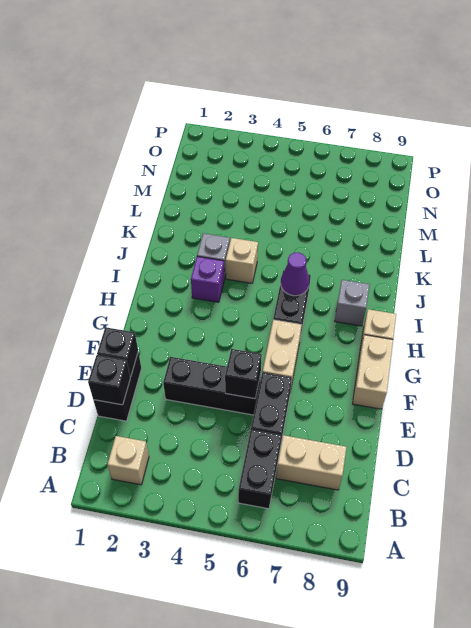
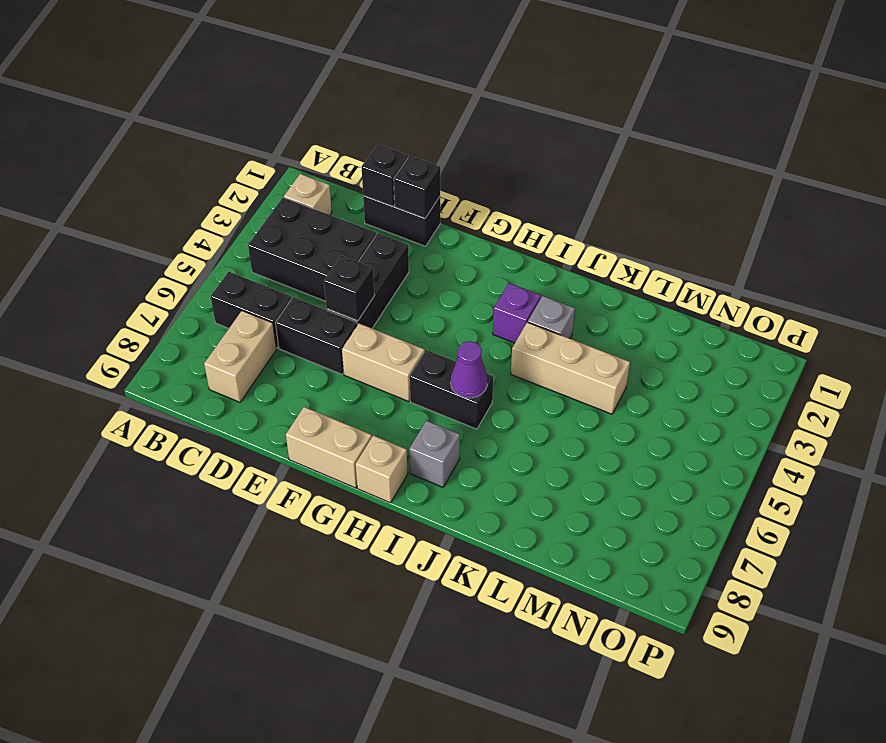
none -> black brick B3:D4 level 1
tan brick J4 level 1 -> tan brick J4:L4 level 1

